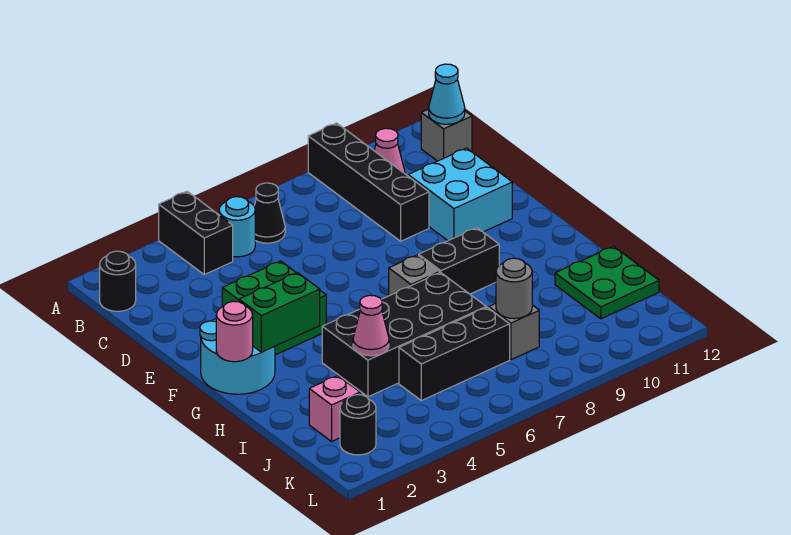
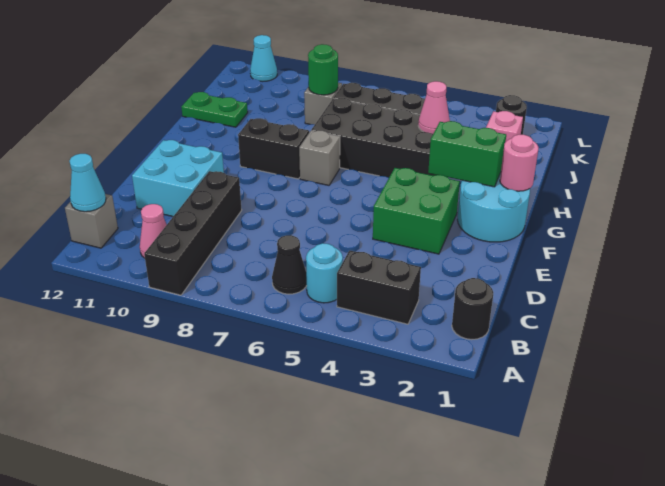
black brick A4:B4 level 1 -> black brick B3:B4 level 1
green plate I11:J12 level 1 -> green plate I11:I12 level 1
grey round brick J8 level 2 -> green round brick J8 level 2
none -> cyan cone L11 level 1

